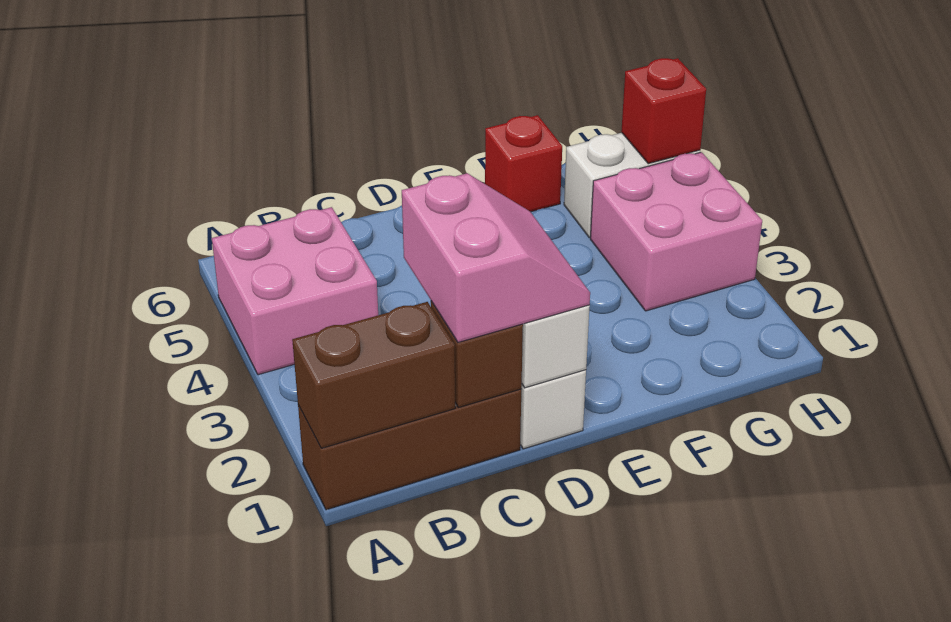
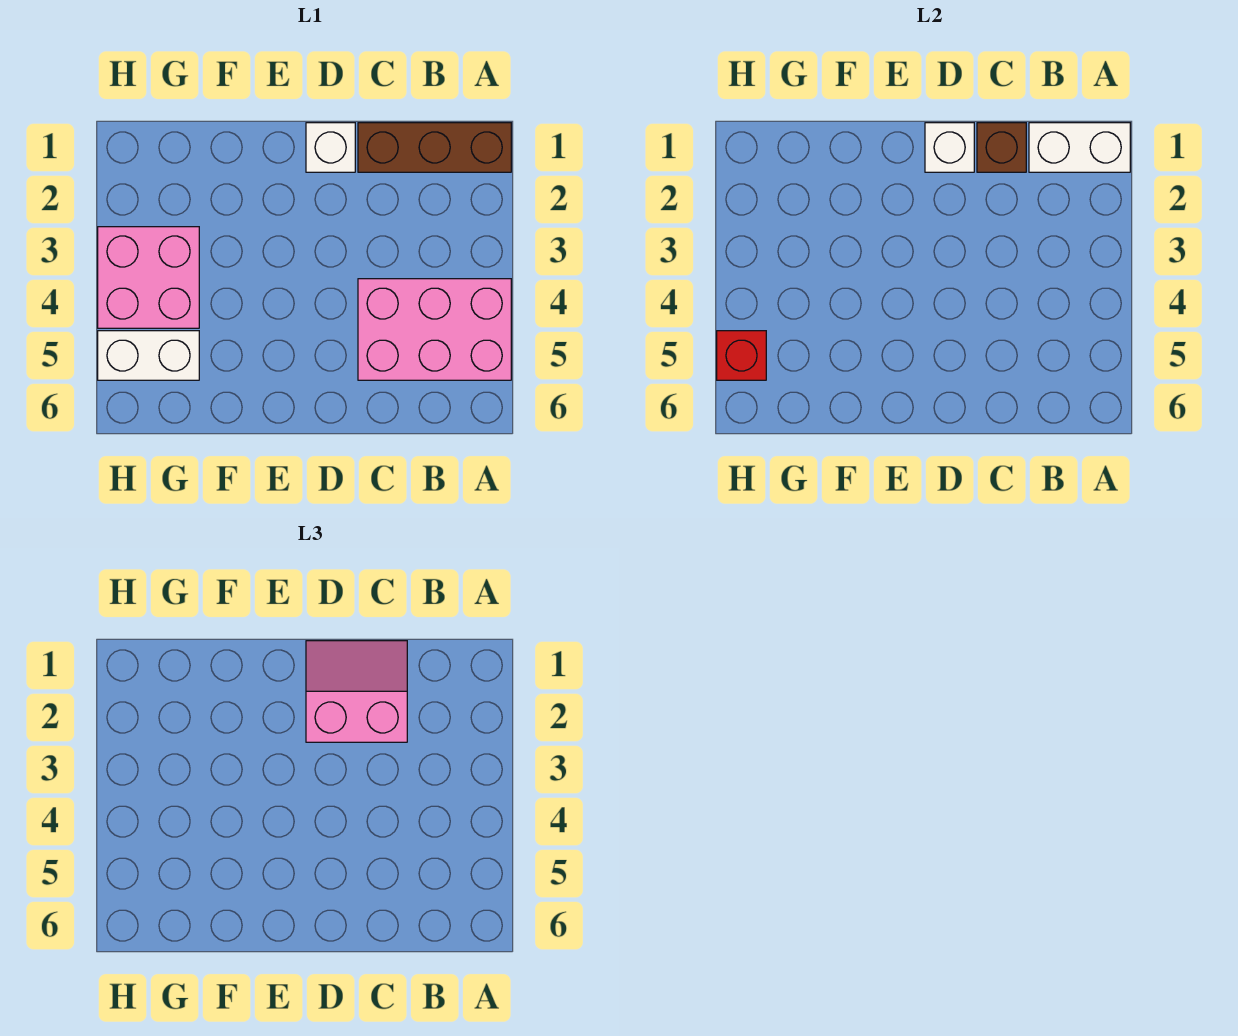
brown brick A1:B1 level 2 -> white brick A1:B1 level 2
pink brick A4:B5 level 1 -> pink brick A4:C5 level 1
pink slope C1:D2 level 3 top C -> pink slope C1:D2 level 3 top 2
red brick F6 level 1 -> none

